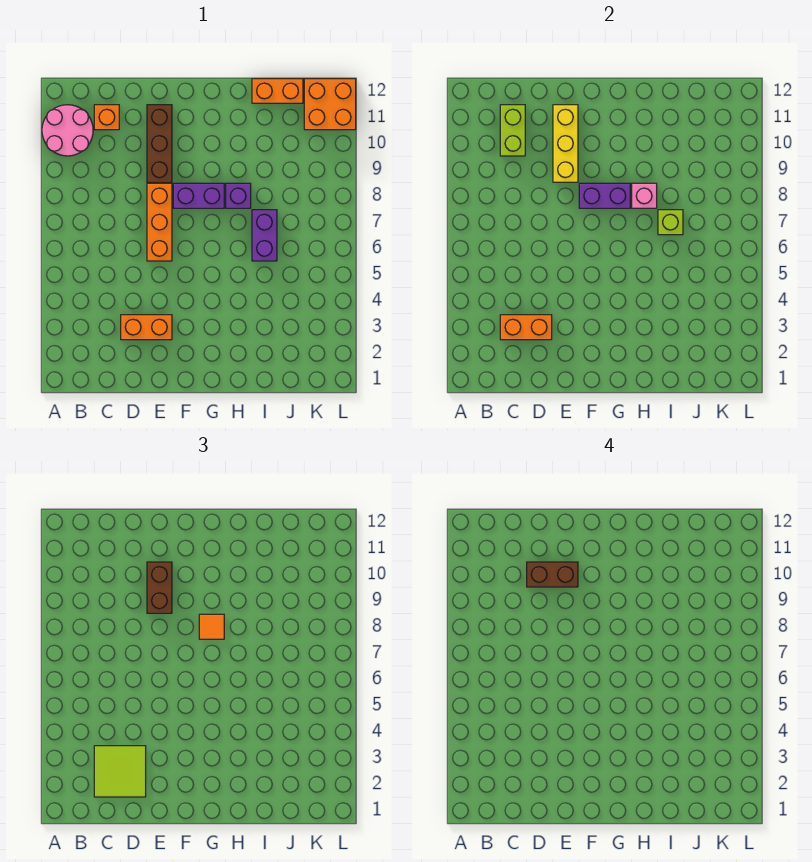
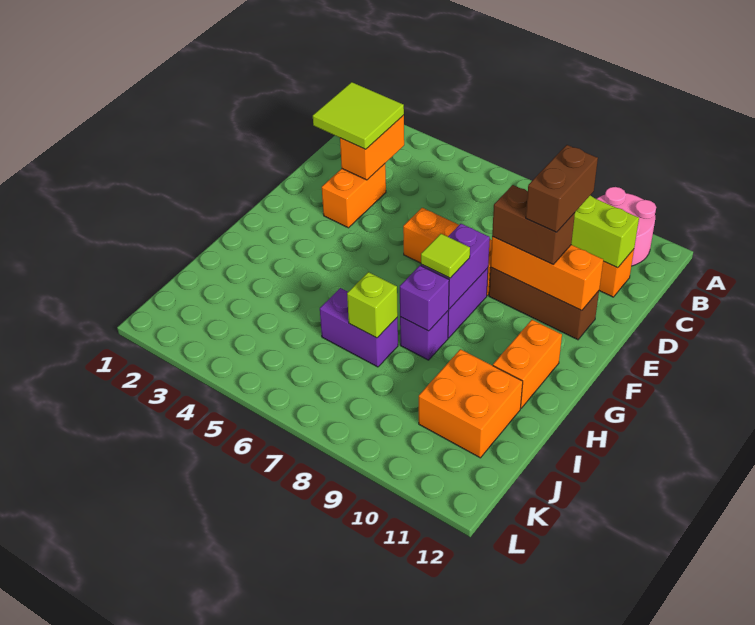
yellow brick E9:E11 level 2 -> orange brick E9:E11 level 2
orange tile G8 level 3 -> lime tile G8 level 3
pink brick H8 level 2 -> purple brick H8 level 2
orange brick I12:J12 level 1 -> orange brick G11:H11 level 1
orange brick K11:L12 level 1 -> orange brick I10:J11 level 1

